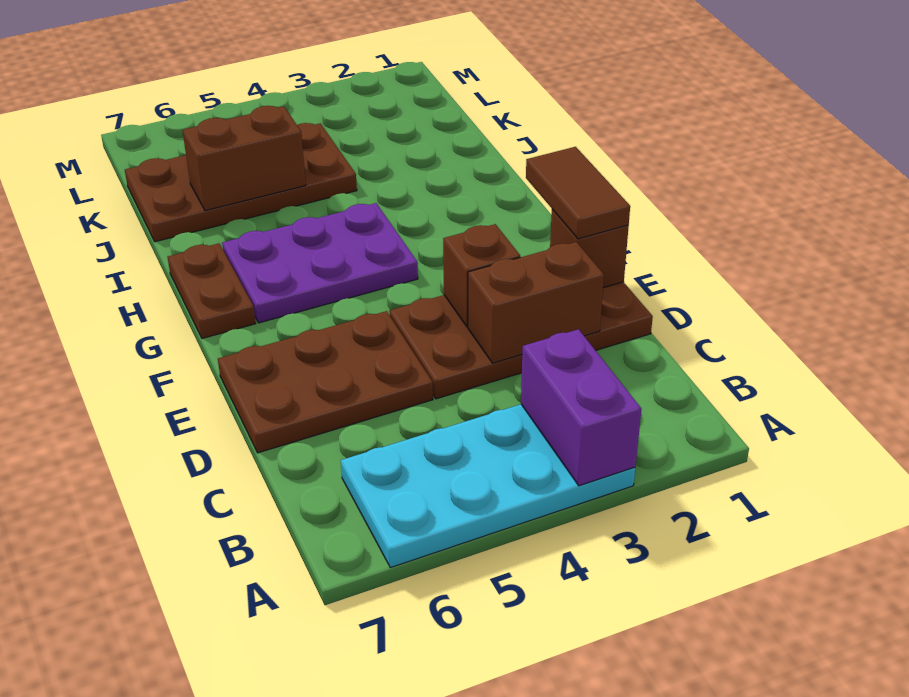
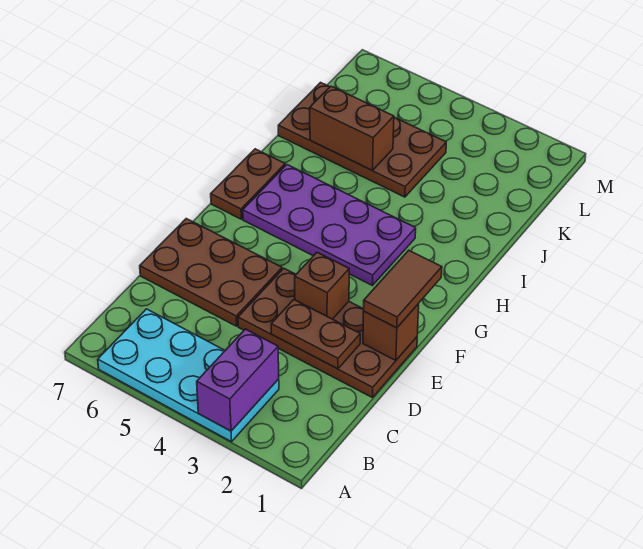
brown brick D2:D3 level 2 -> brown plate D2:D3 level 2
purple plate G4:H6 level 1 -> purple plate G3:H6 level 1

